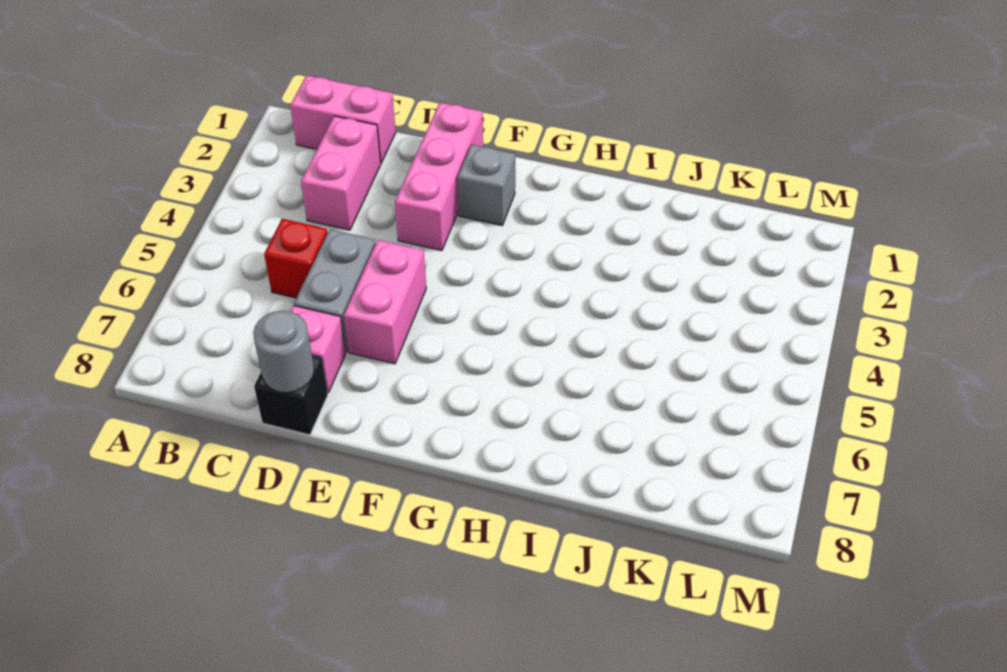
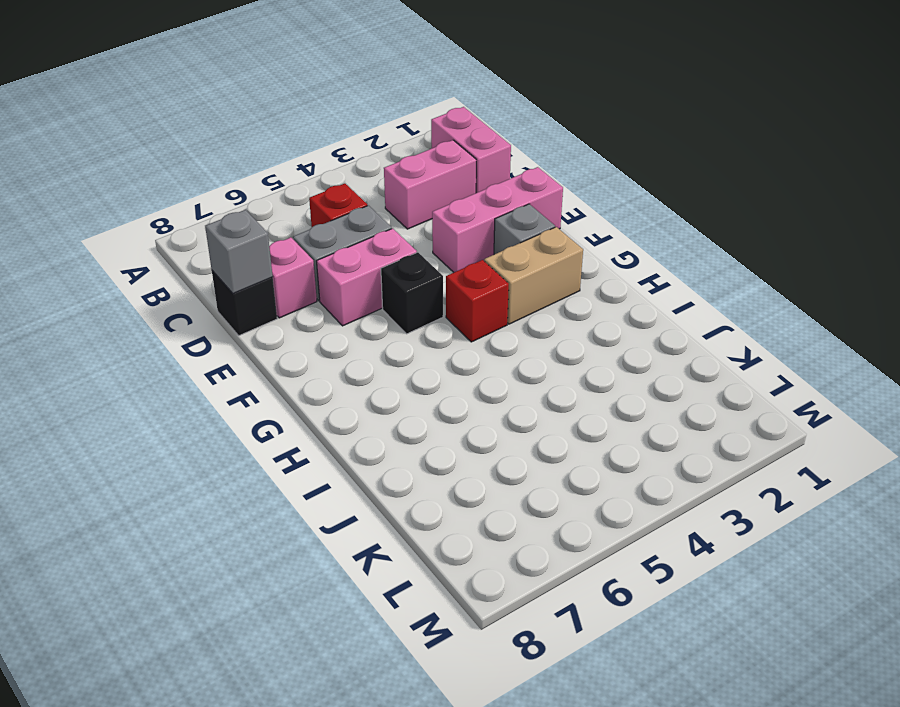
grey round brick D8 level 2 -> grey brick D8 level 2
none -> black brick F5 level 1
none -> tan brick G2:G3 level 1
none -> red brick G4 level 1

